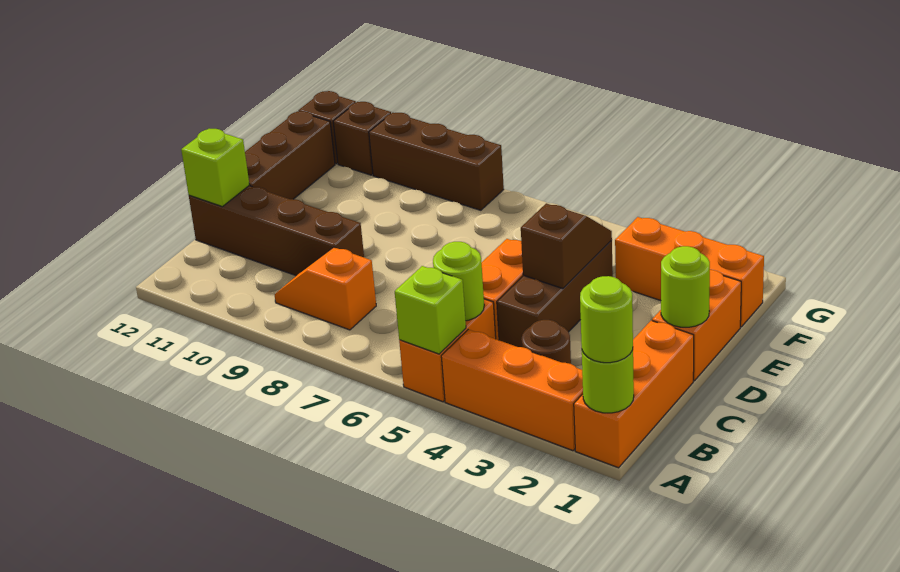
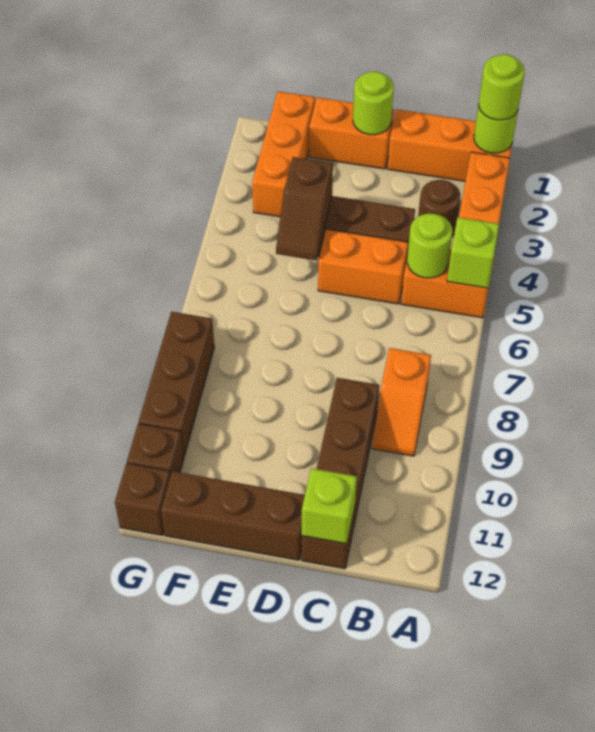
brown slope D4:E4 level 2 top D -> brown slope E4:E5 level 2 top 4

